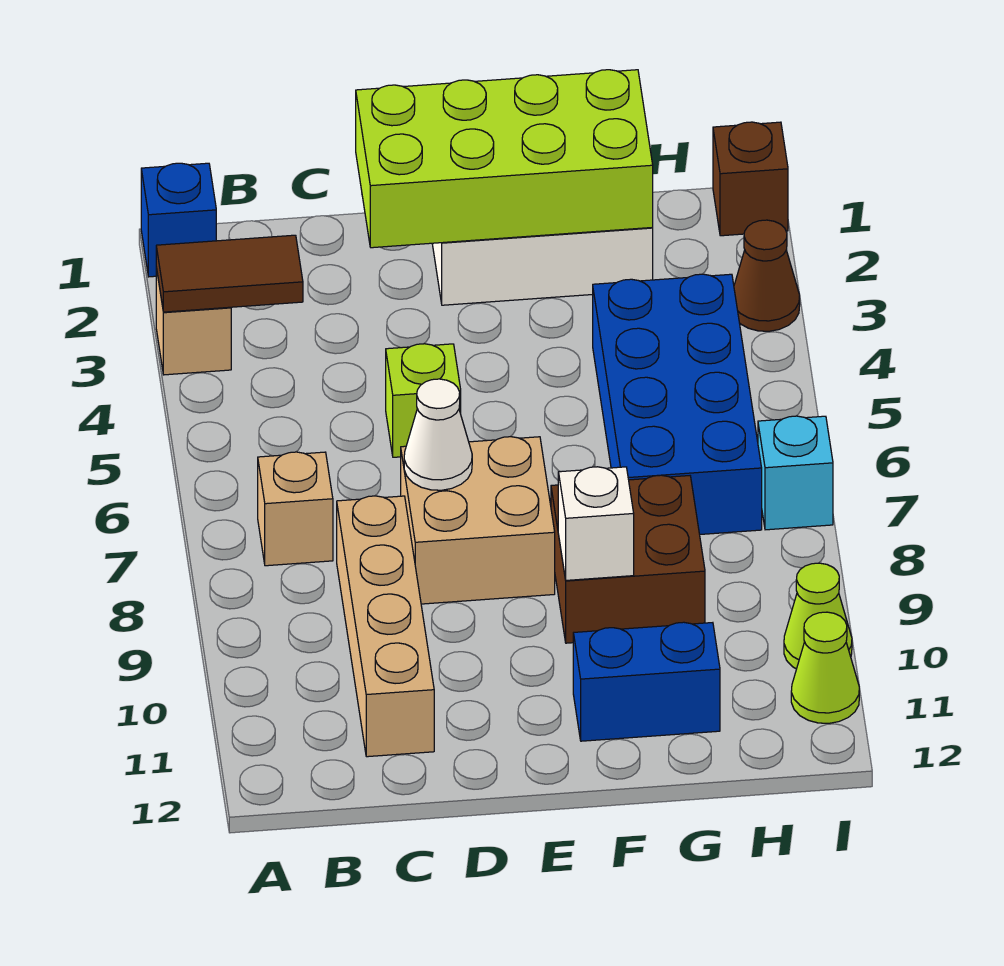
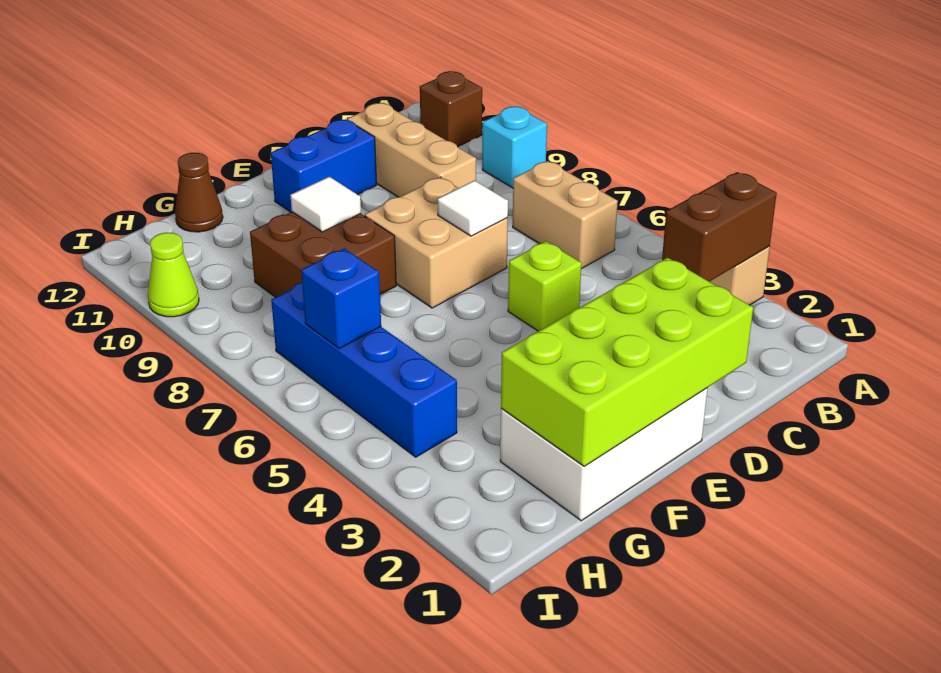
blue brick A1 level 1 -> blue brick H6 level 2
brown tile A3:B3 level 2 -> brown brick A3:B3 level 2
tan brick B7 level 1 -> tan brick B6:B7 level 1
tan brick C8:C11 level 1 -> tan brick C9:C11 level 1
white cone D7 level 2 -> white tile D7 level 2
white brick F9 level 2 -> white tile F9 level 2
blue brick F11:G11 level 1 -> blue brick D11:E11 level 1
blue brick G4:H7 level 1 -> blue brick H4:H7 level 1
brown brick I1 level 1 -> brown brick A11 level 1
brown cone I3 level 1 -> brown cone G12 level 1
cyan brick I7 level 1 -> cyan brick A9 level 1
lime cone I11 level 1 -> none

